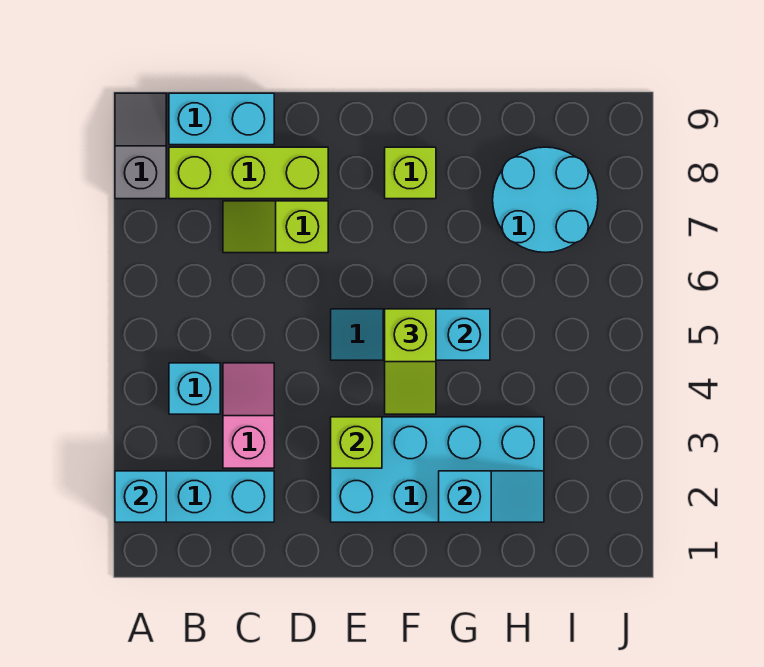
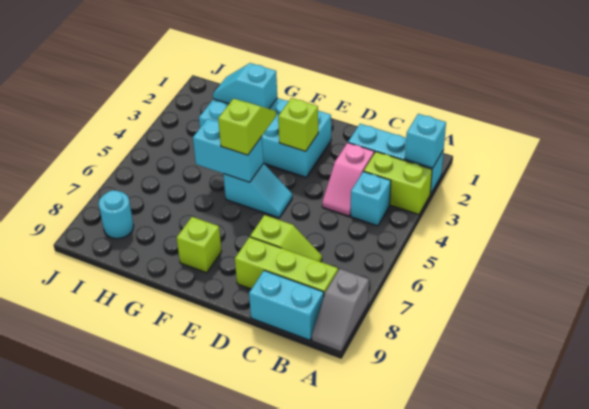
none -> lime brick A3:B3 level 1
cyan round brick H7:I8 level 1 -> cyan round brick I8 level 1

